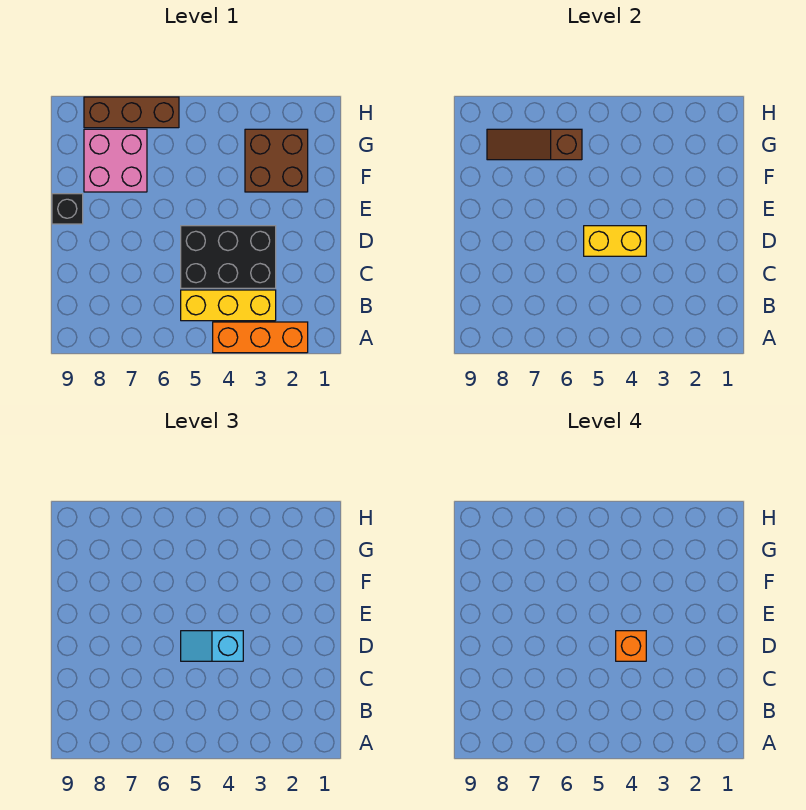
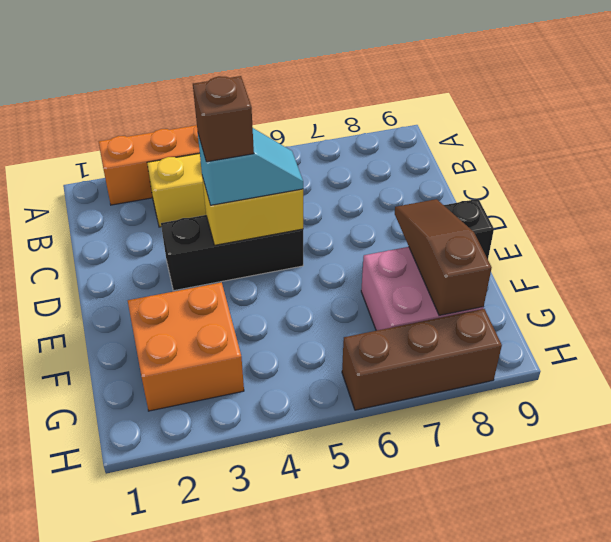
black brick C3:D5 level 1 -> black brick D3:D5 level 1
orange brick D4 level 4 -> brown brick D4 level 4
brown brick F2:G3 level 1 -> orange brick F2:G3 level 1
brown slope G6:G8 level 2 top 6 -> brown slope E8:G8 level 2 top G

